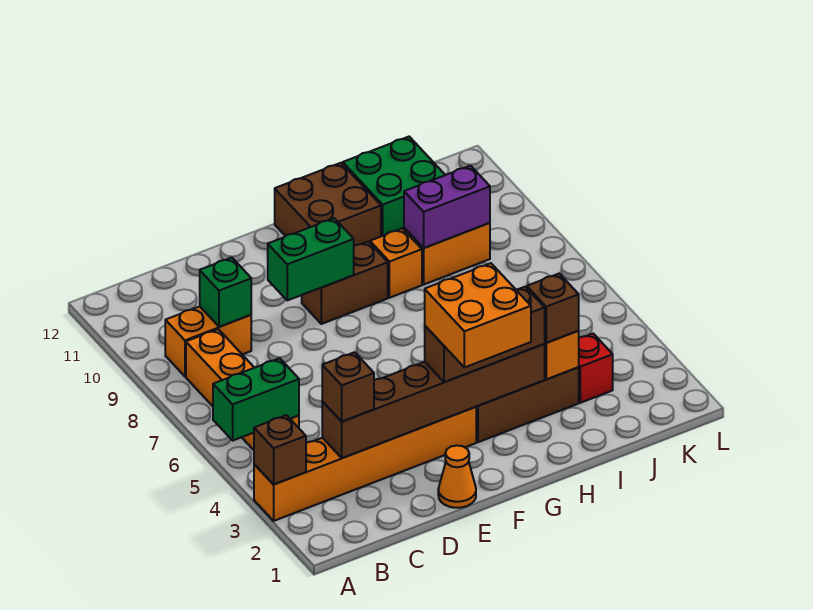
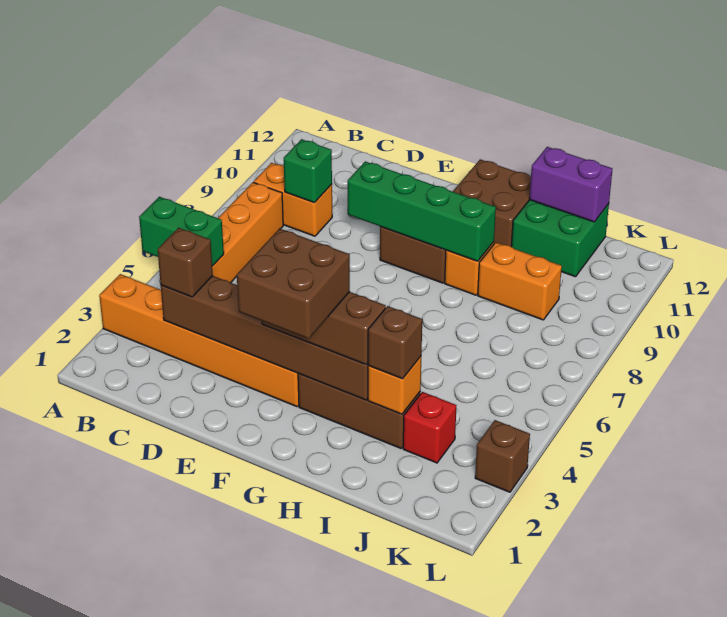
brown brick A3 level 2 -> brown brick L3 level 1
orange cone E1 level 1 -> none
green brick E9:F9 level 2 -> green brick E9:H9 level 2
orange brick F2:G3 level 4 -> brown brick F2:G3 level 4
purple brick I9:J9 level 2 -> purple brick I12:J12 level 2

